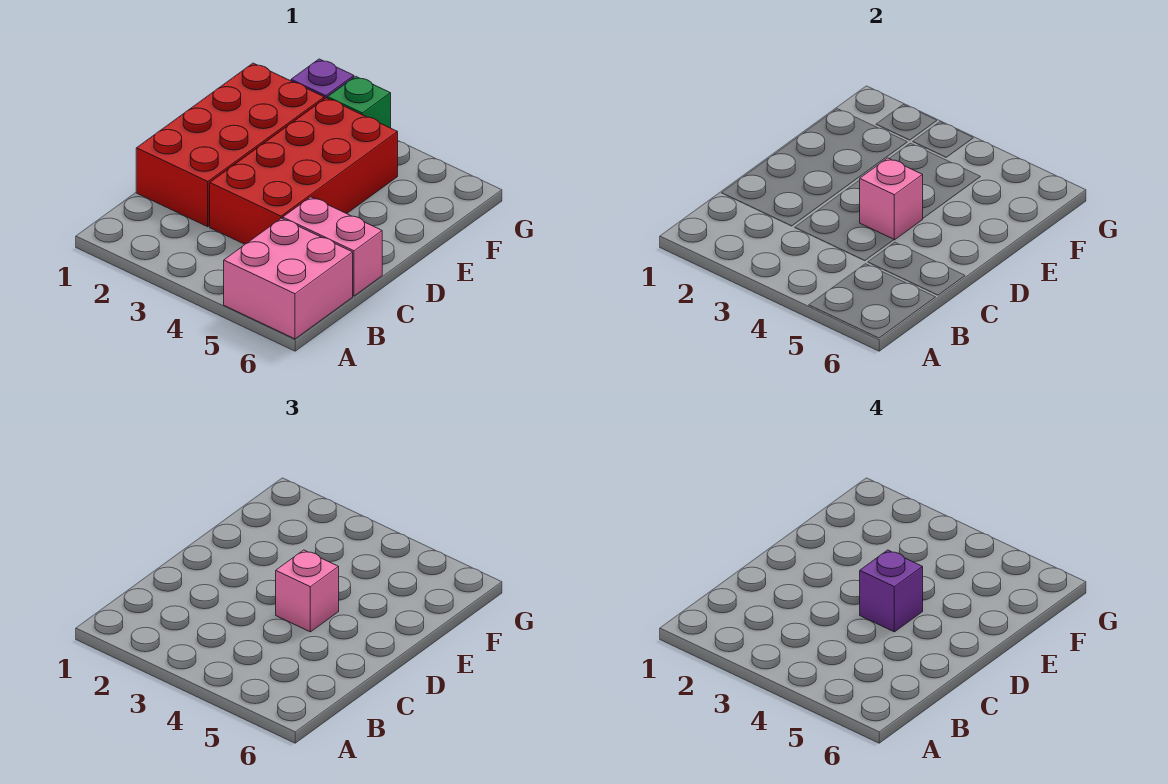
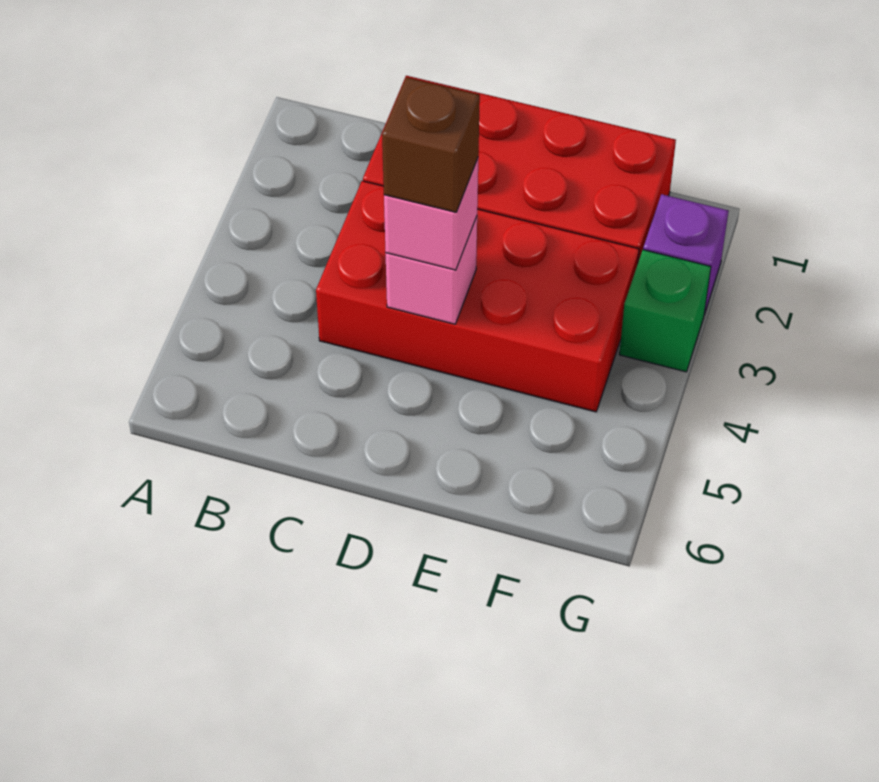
pink brick A5:B6 level 1 -> none
pink brick C5:C6 level 1 -> none
purple brick D4 level 4 -> brown brick D4 level 4

